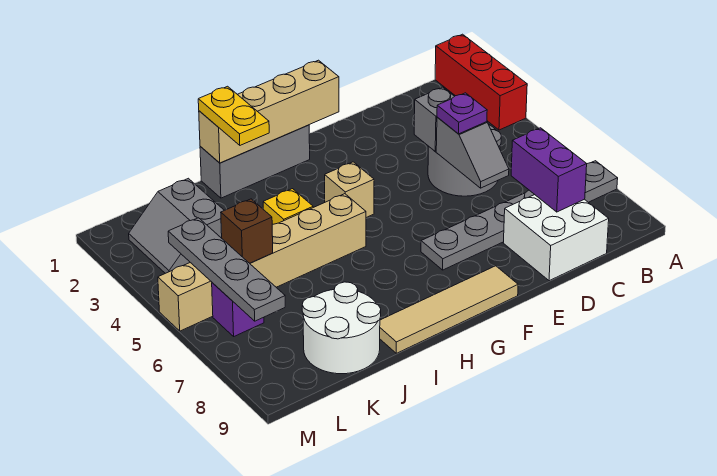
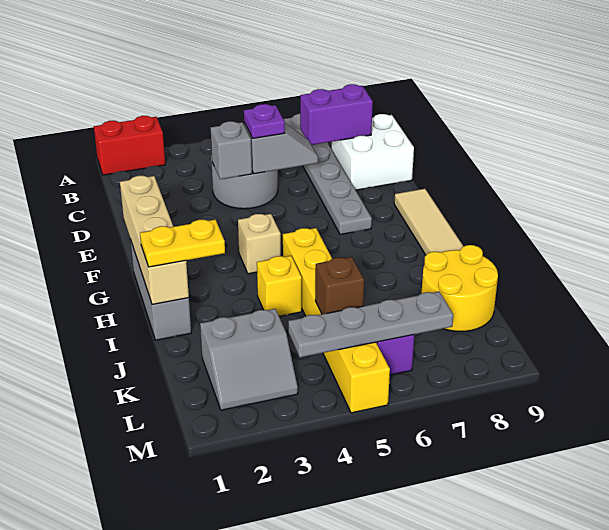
red brick A1:A3 level 1 -> red brick A1:A2 level 1
tan brick H5:M5 level 1 -> yellow brick H5:M5 level 1
white round brick J8:K9 level 1 -> yellow round brick J8:K9 level 1

